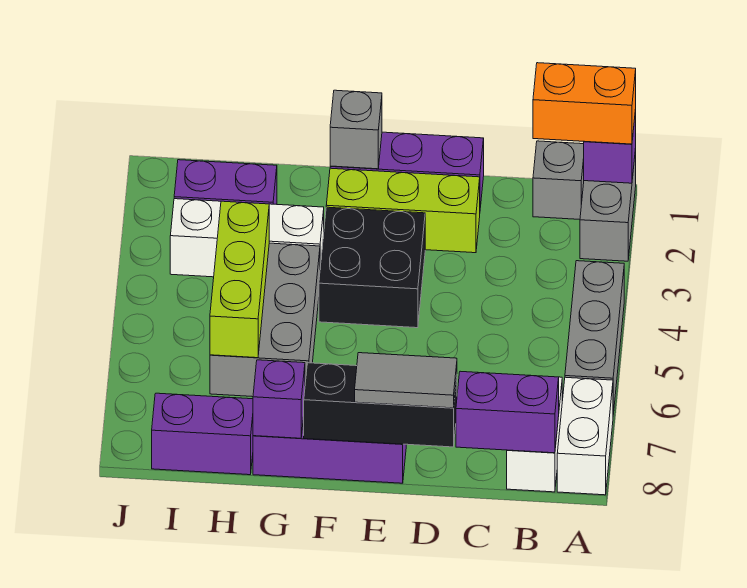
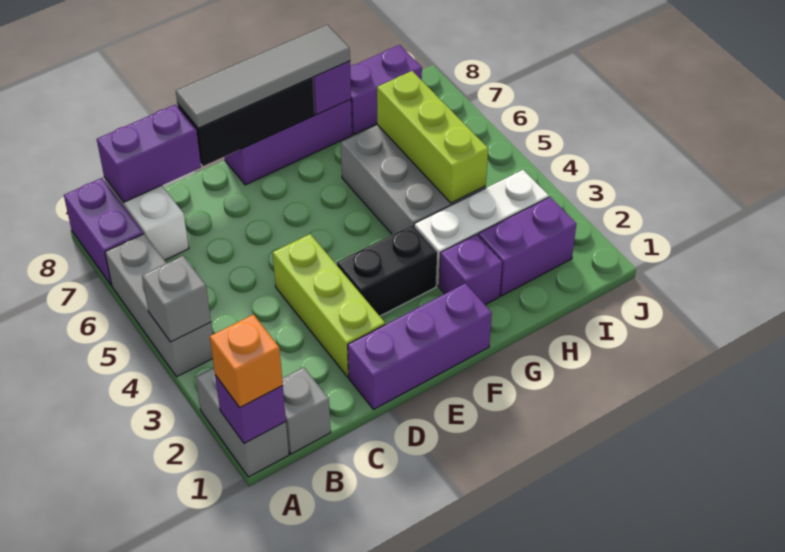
orange brick A1:B1 level 3 -> orange brick A1 level 3
white brick A7:A8 level 1 -> purple brick A7:A8 level 1
lime brick D2:F2 level 1 -> lime brick D2:D4 level 1
grey tile D8:E8 level 3 -> grey tile D8:G8 level 3
black brick E3:F4 level 1 -> black brick E3:F3 level 1
grey brick F1 level 2 -> grey brick A4 level 2
none -> purple brick G2 level 1

